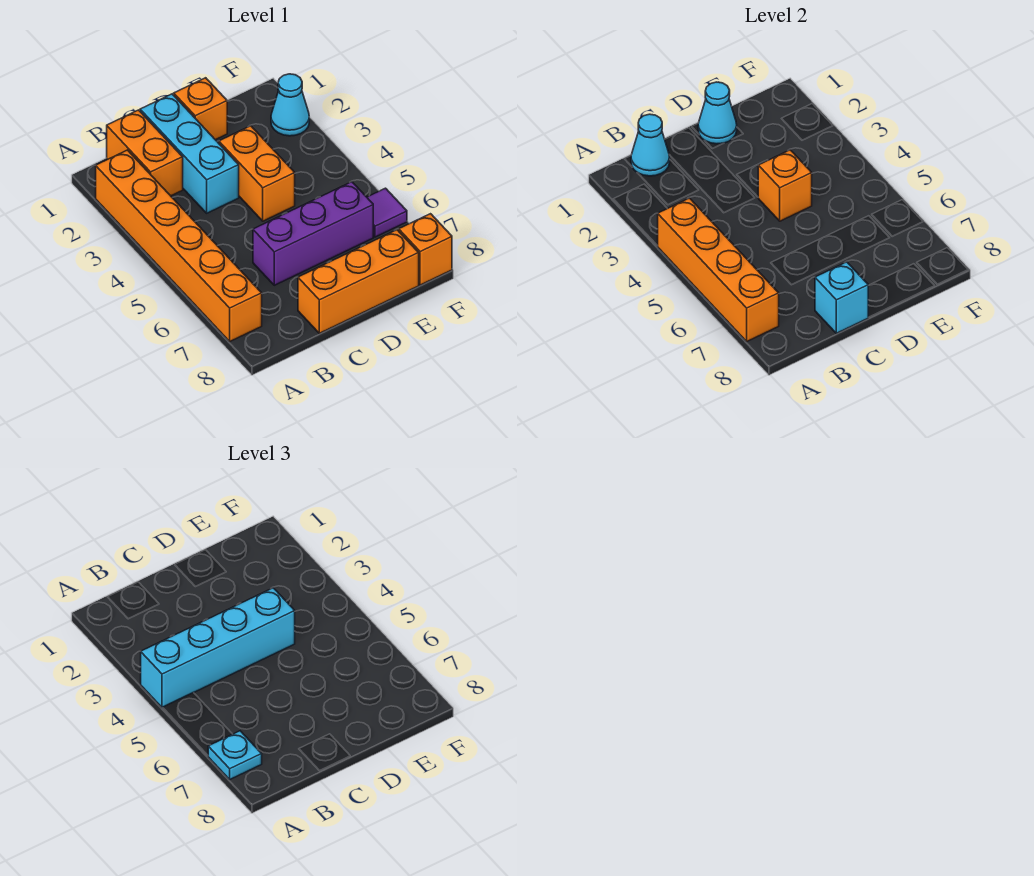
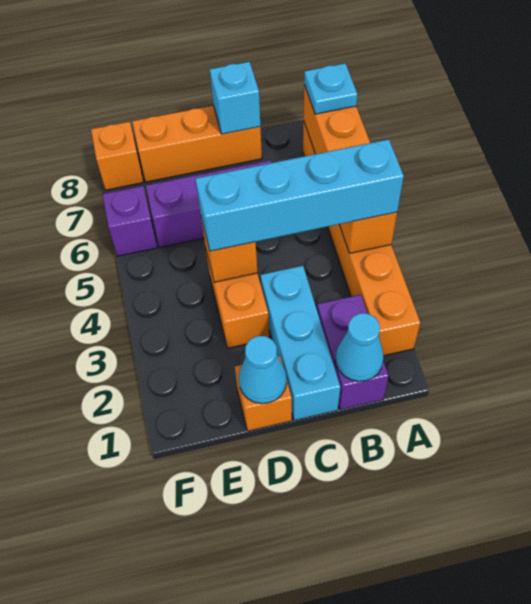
orange brick B1:B2 level 1 -> purple brick B1:B2 level 1
cyan cone F2 level 1 -> none
purple tile F6 level 1 -> purple brick F6 level 1

